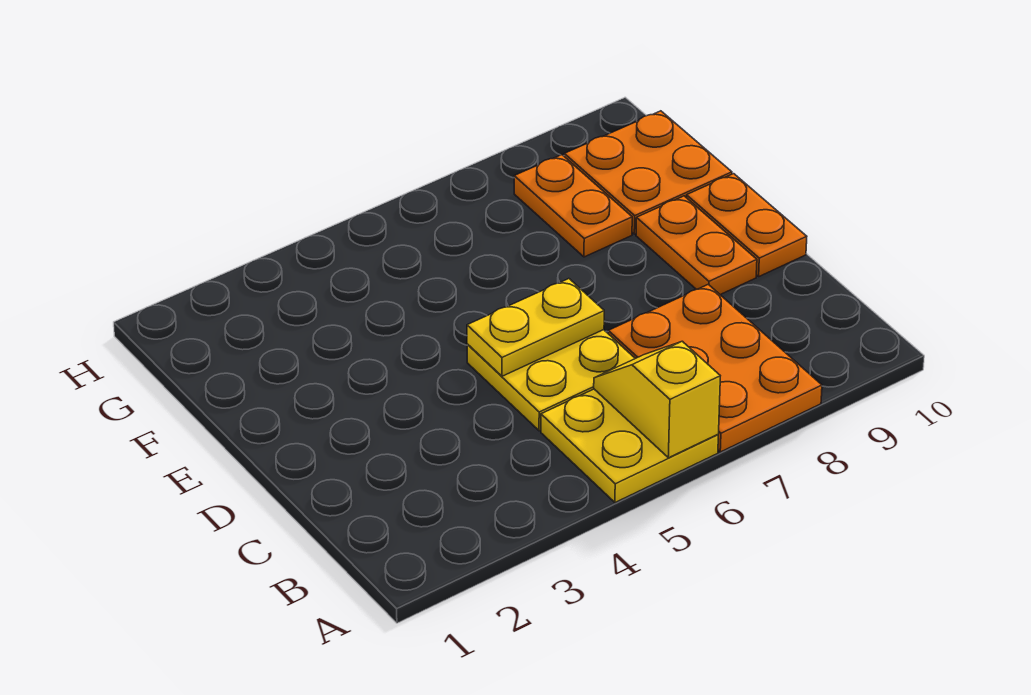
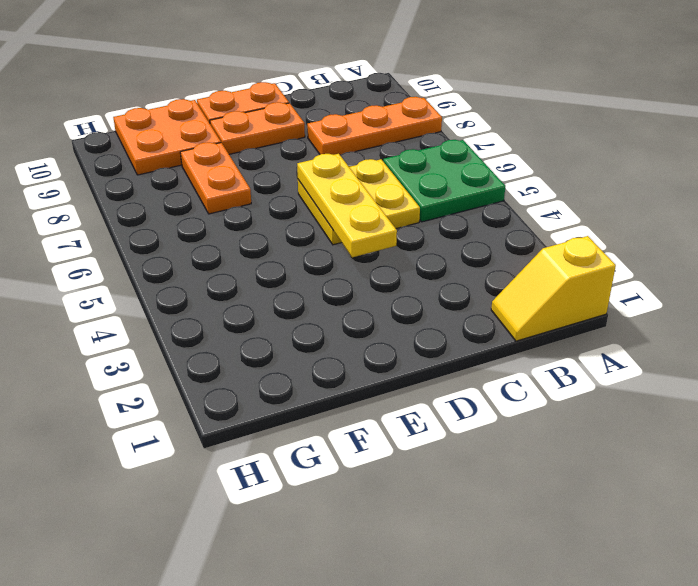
yellow plate A5:B6 level 1 -> green plate A5:B6 level 1
yellow slope A6:B6 level 2 top A -> yellow slope A1:B1 level 1 top A
orange plate A7:C8 level 1 -> orange plate A8:C8 level 1
yellow plate D5:D6 level 2 -> yellow plate D4:D6 level 2
orange plate F8:G8 level 1 -> orange plate F7:F8 level 1

